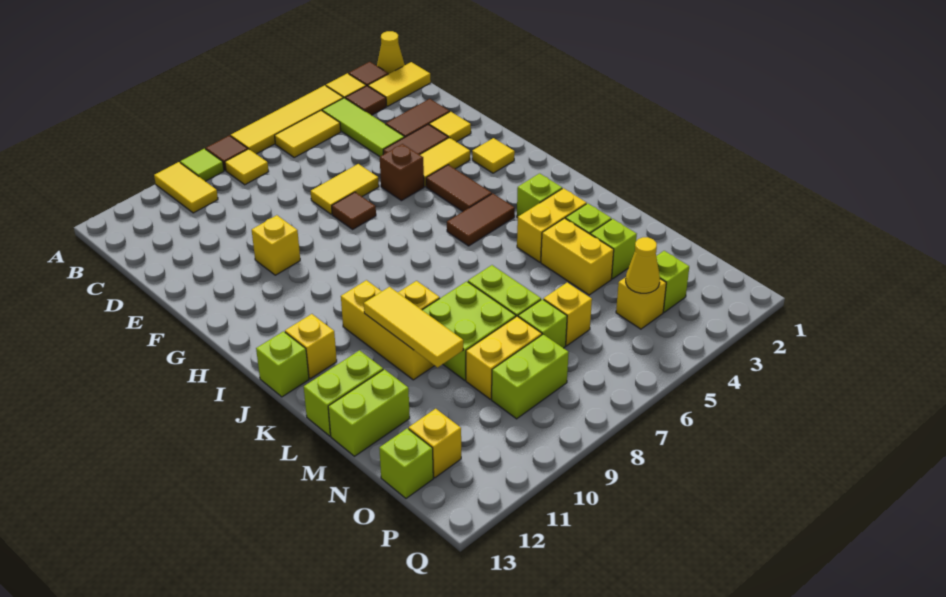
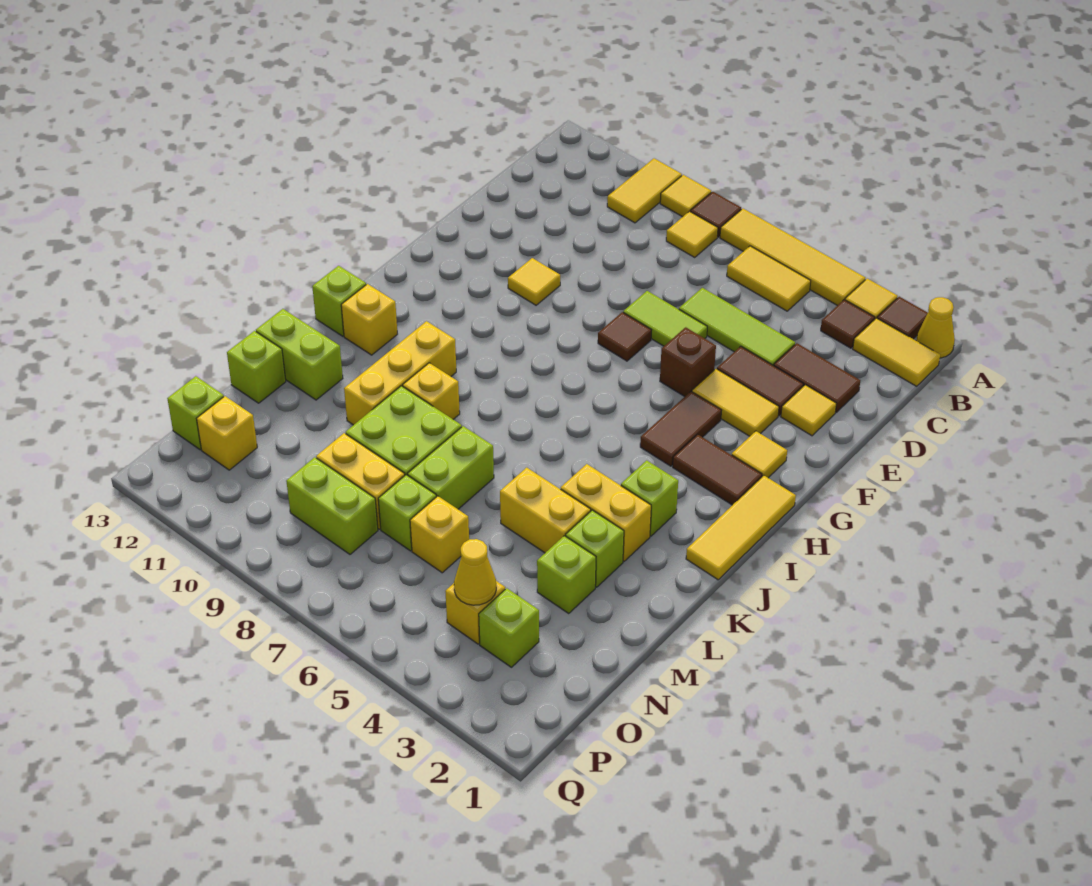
lime tile A9 level 1 -> yellow tile A9 level 1
lime tile B4:D4 level 1 -> lime tile D4:D6 level 1
yellow tile E6:E7 level 1 -> lime tile E6:E7 level 1
yellow brick F10 level 1 -> yellow tile F10 level 1
brown tile I4:I5 level 1 -> brown tile H2:H3 level 1
yellow tile K10:M10 level 2 -> yellow tile H1:J1 level 1
yellow brick L4:M4 level 1 -> yellow brick L4:L5 level 1
lime brick M12:M13 level 1 -> lime brick M13 level 1

